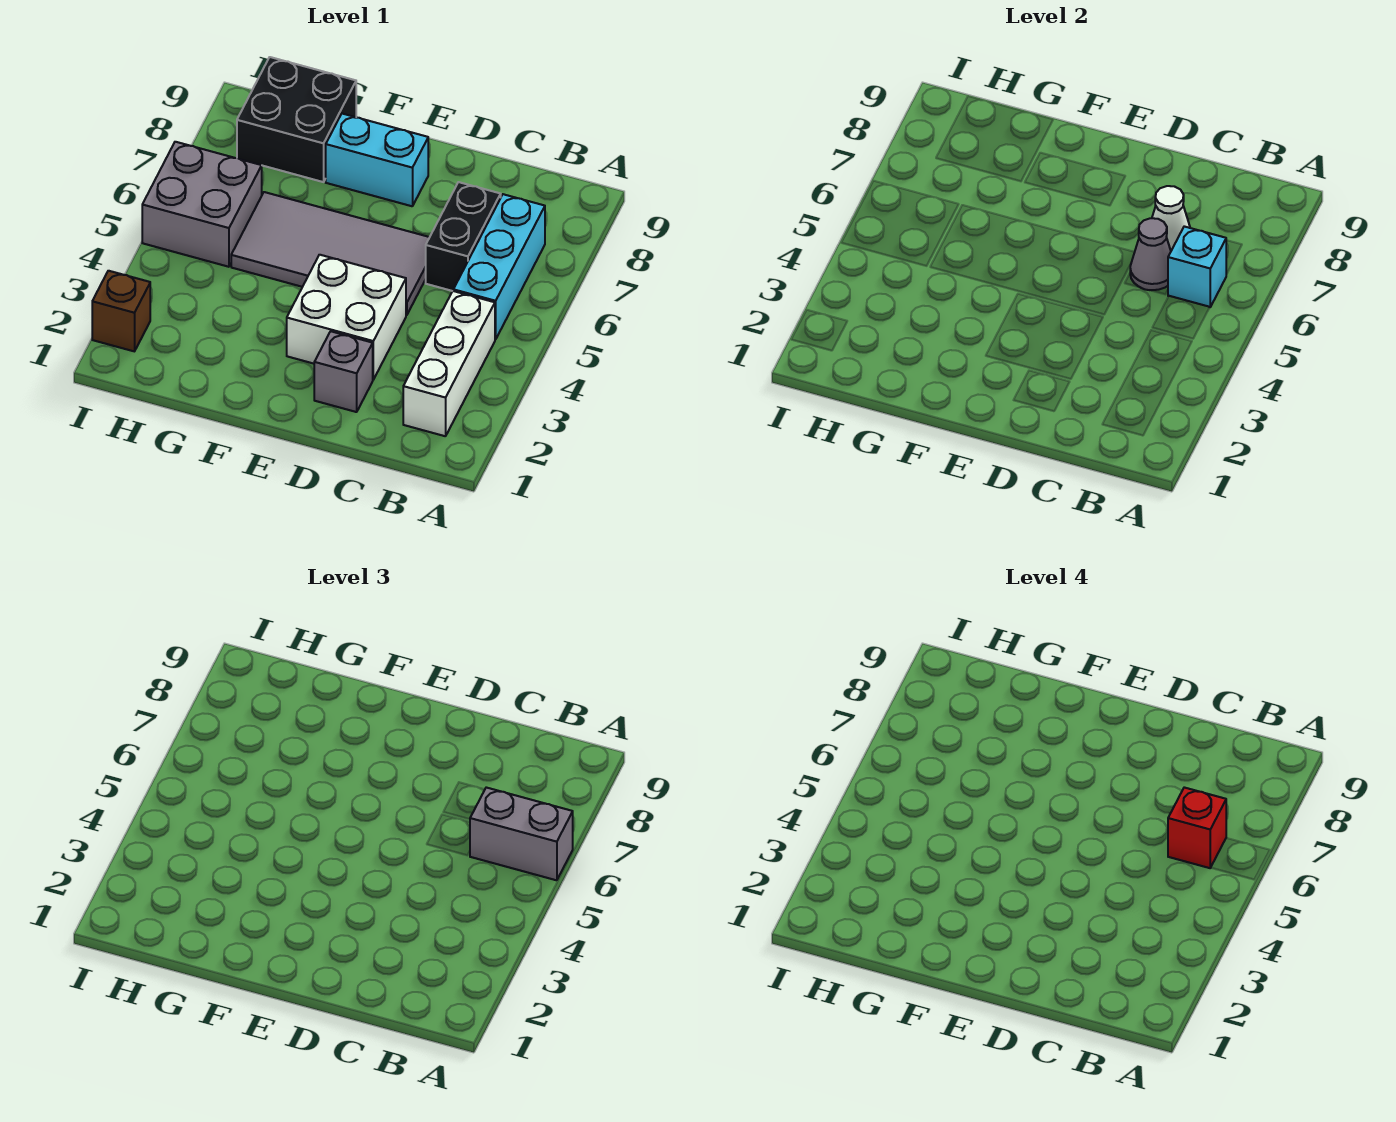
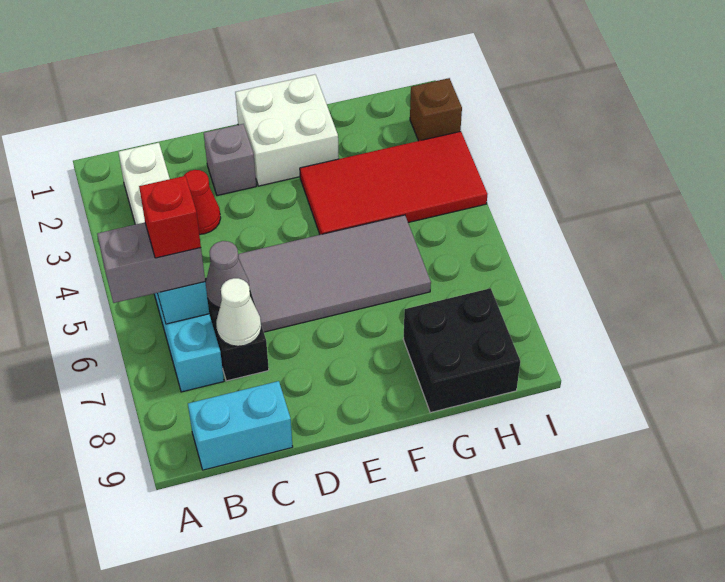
none -> red cone C3 level 1
white brick D3:E4 level 1 -> white brick E1:F2 level 1
cyan brick E8:F8 level 1 -> cyan brick B9:C9 level 1
none -> red tile F3:I4 level 1
grey brick H5:I6 level 1 -> none

